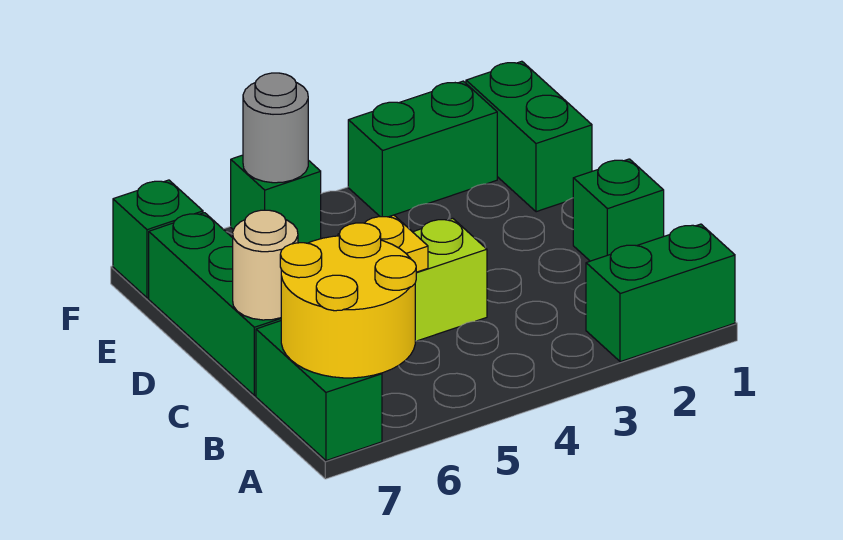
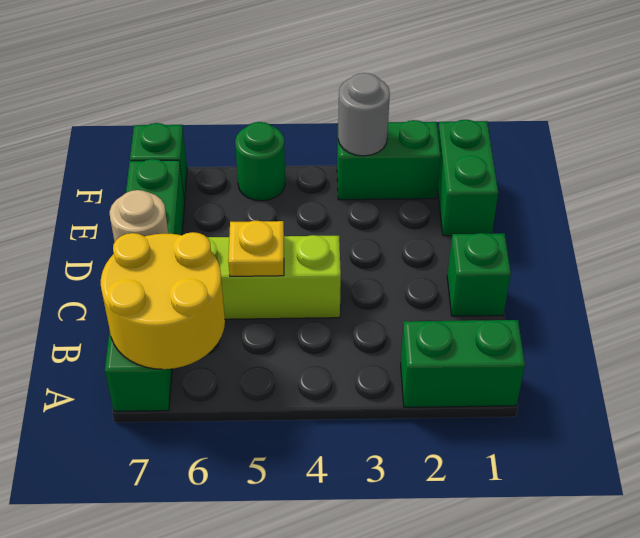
green brick F5 level 1 -> green round brick F5 level 1
grey round brick F5 level 2 -> grey round brick F3 level 2

